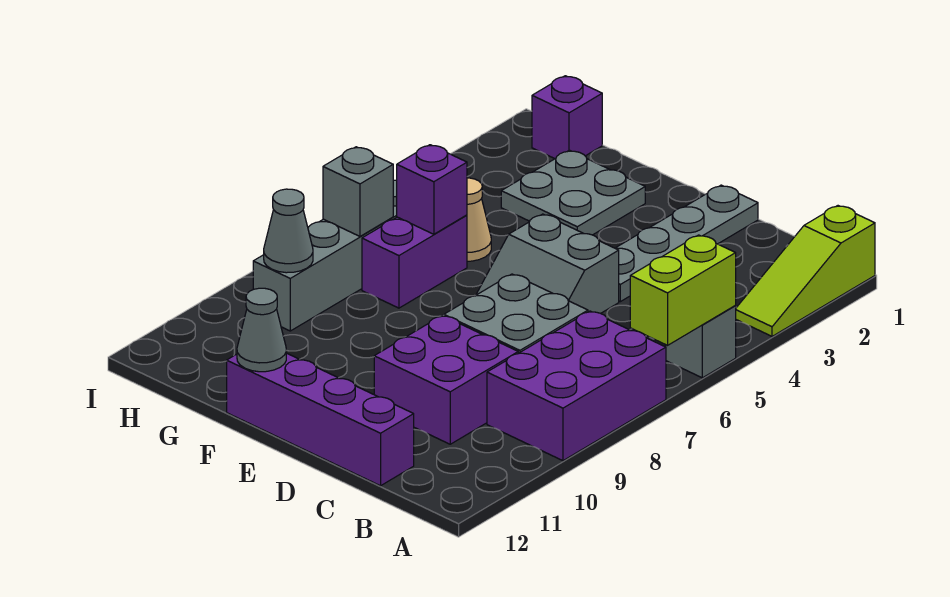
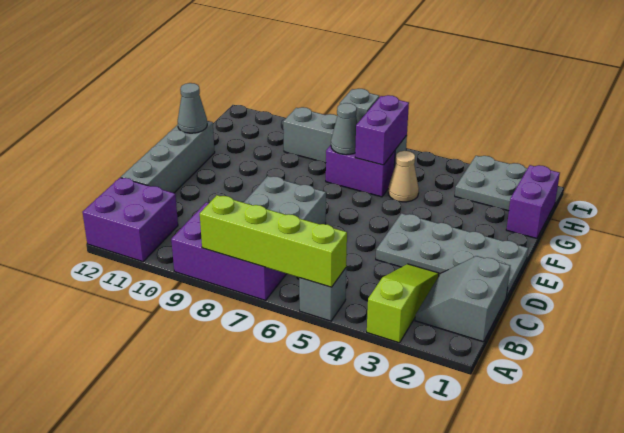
lime slope A1:A3 level 1 top 1 -> lime slope A3:C3 level 1 top A
lime brick A5:A6 level 2 -> lime brick A5:A8 level 2
purple brick C9:D10 level 1 -> purple brick A11:B12 level 1
purple brick C12:F12 level 1 -> grey brick C12:F12 level 1
grey plate D1:D4 level 1 -> grey plate D1:E4 level 1
grey slope D5:E6 level 1 top 5 -> grey slope B1:C2 level 1 top 1
grey plate F2:G3 level 1 -> grey plate H2:I3 level 1
purple brick G6 level 2 -> purple brick G6:H6 level 2
purple brick H1 level 1 -> purple brick G1:H1 level 1
grey cone H9 level 2 -> grey cone G7 level 2

